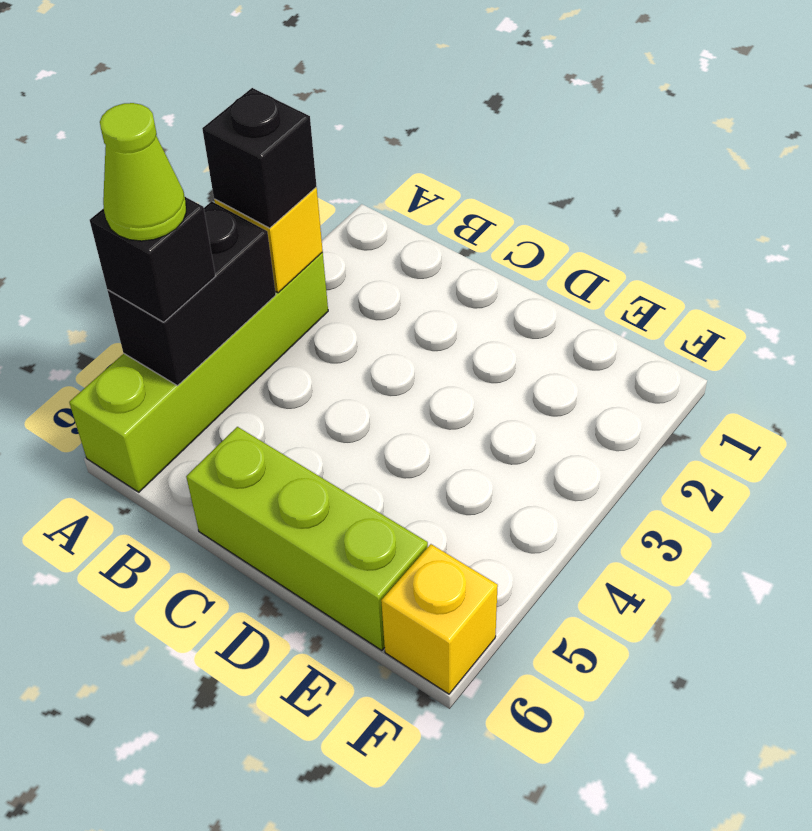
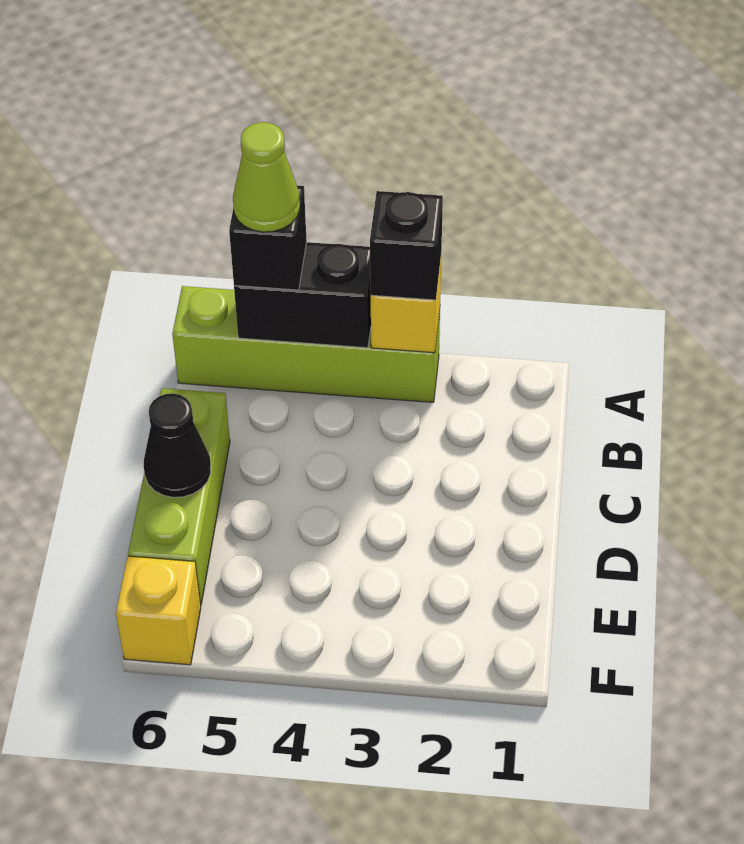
none -> black cone D6 level 2

